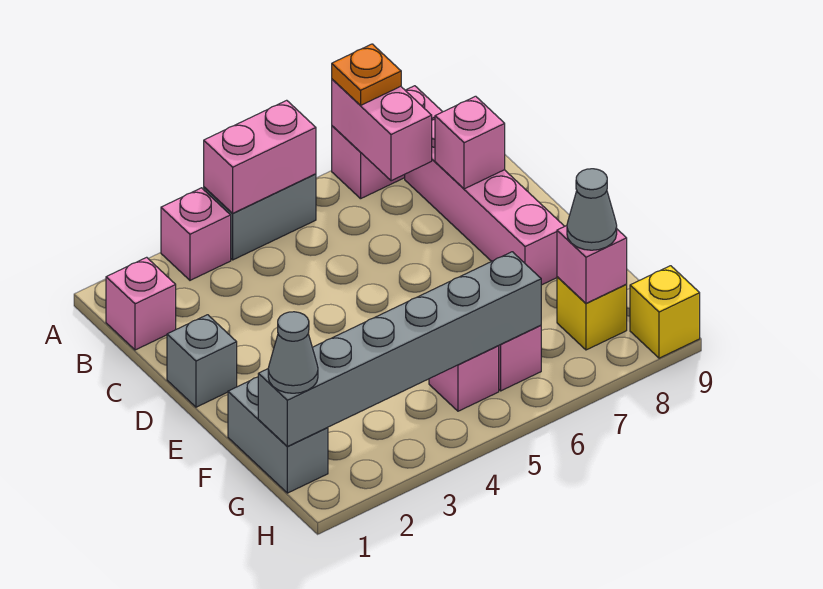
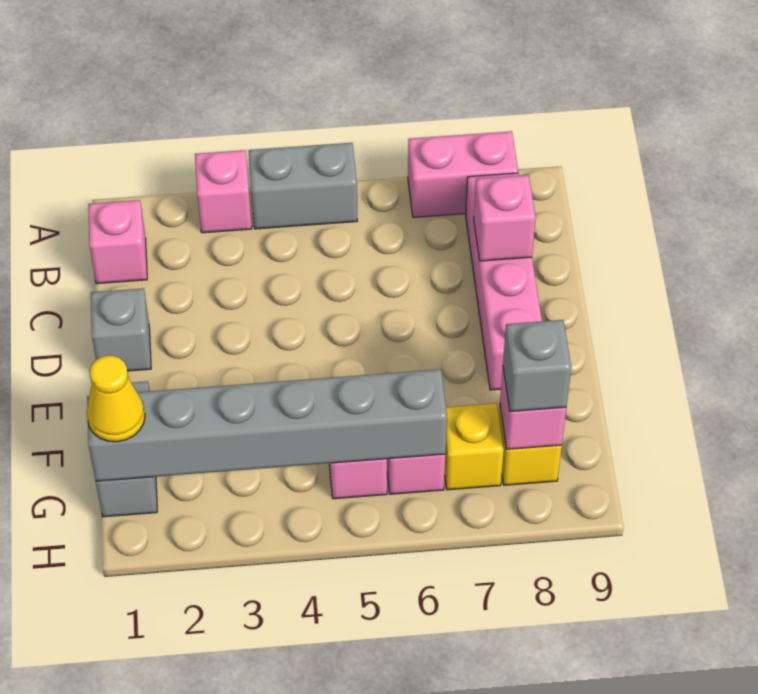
pink brick A4:A5 level 2 -> none
pink brick A7:B7 level 2 -> none
orange plate A7 level 3 -> none
grey cone G1 level 3 -> yellow cone G1 level 3
grey cone G8 level 3 -> grey brick G8 level 3
yellow brick H9 level 1 -> yellow brick G7 level 1

